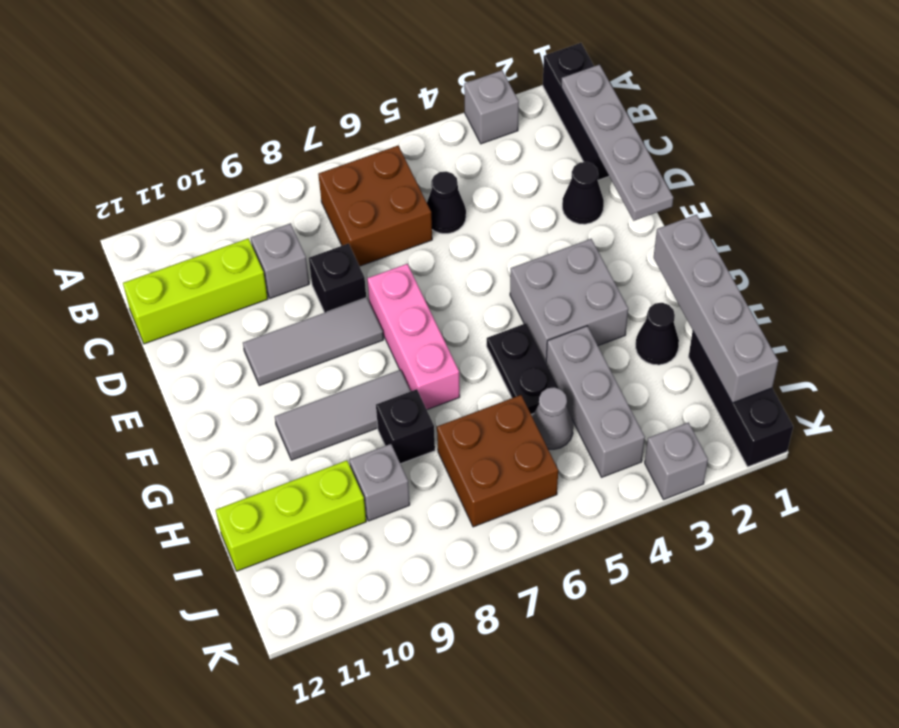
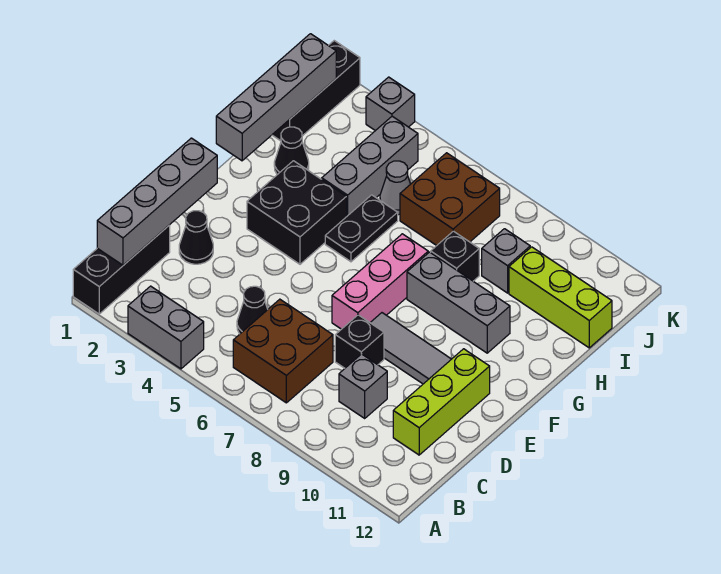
grey brick A3 level 1 -> grey brick A3:A4 level 1
grey plate B1:E1 level 2 -> grey brick B1:E1 level 2
lime brick C10:C12 level 1 -> lime brick C11:E11 level 1
grey brick F3:G4 level 1 -> black brick F3:G4 level 1
grey tile G8:G10 level 1 -> grey brick G8:G10 level 1

